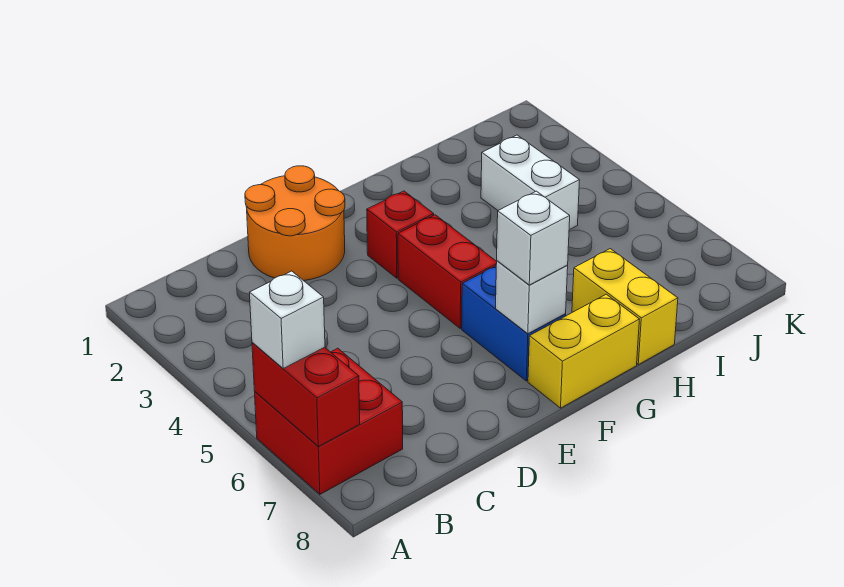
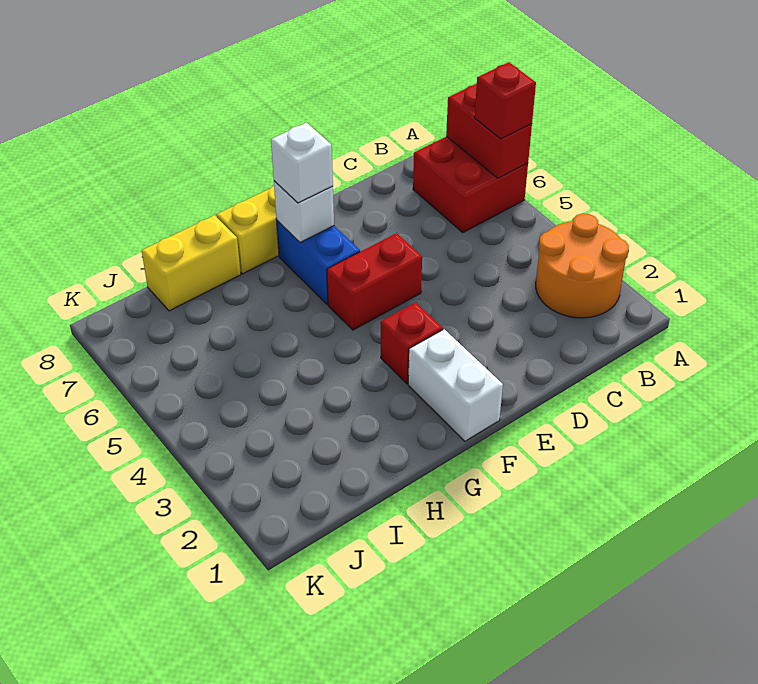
white brick A6 level 3 -> red brick A6 level 3
orange round brick D1:E2 level 1 -> orange round brick A2:B3 level 1
red brick F4:F5 level 1 -> red brick E5:F5 level 1
yellow brick H7:H8 level 1 -> yellow brick H8:I8 level 1
white brick I3:I4 level 1 -> white brick F1:F2 level 1

